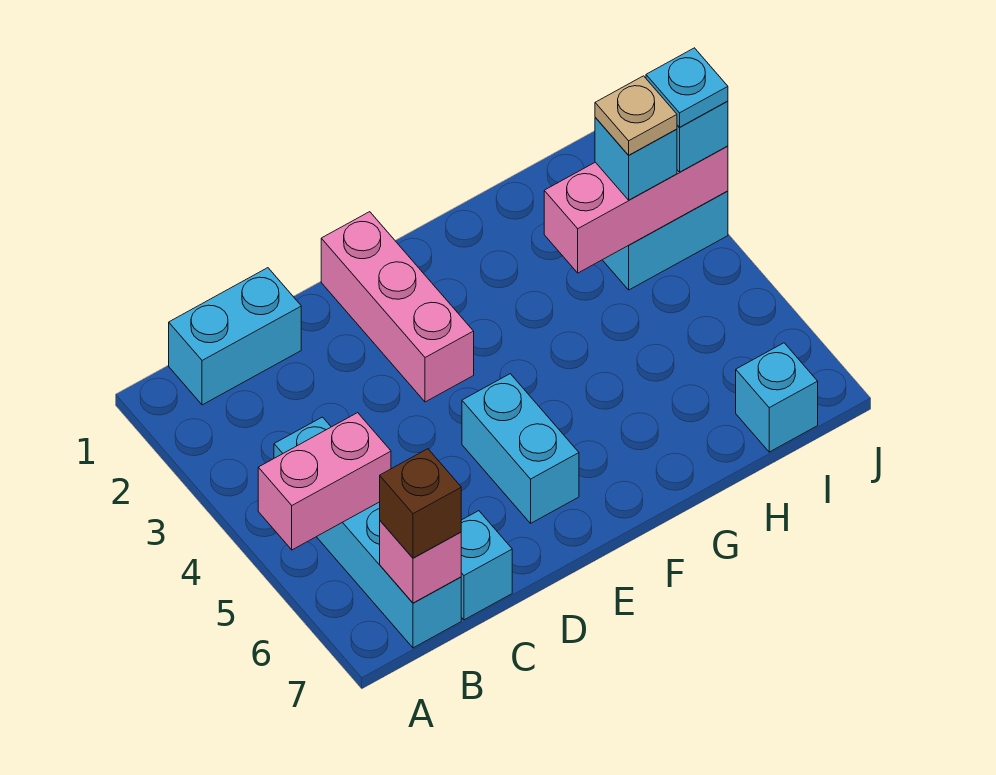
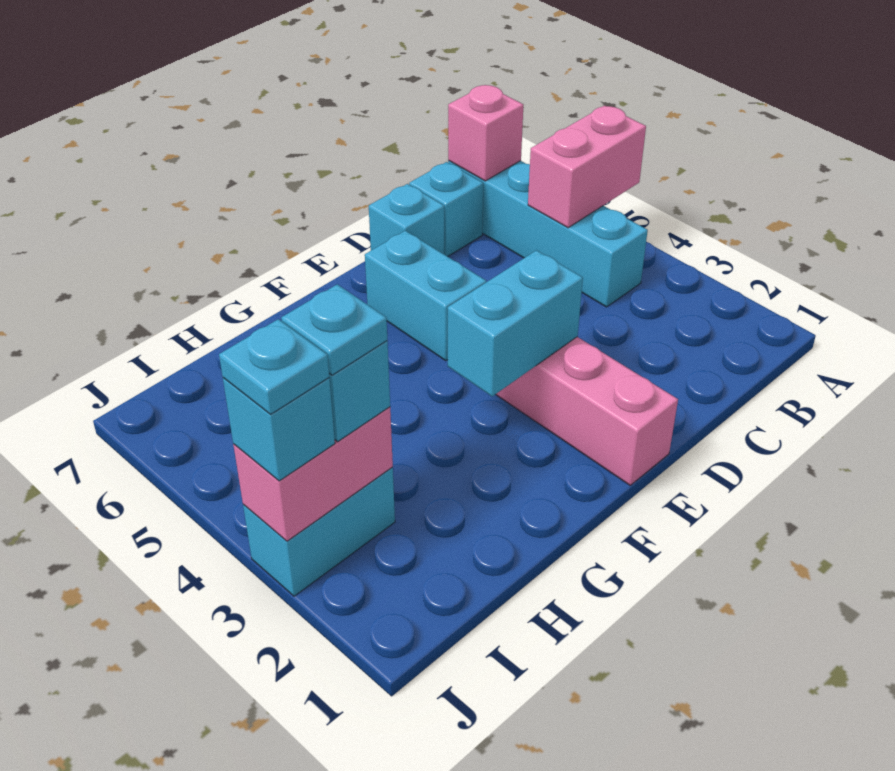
cyan brick B1:C1 level 1 -> cyan brick E3:F3 level 2
brown brick B7 level 3 -> none
pink brick H3:J3 level 2 -> pink brick I3:J3 level 2
tan plate I3 level 4 -> cyan plate I3 level 4
cyan brick I7 level 1 -> cyan brick D7 level 1

